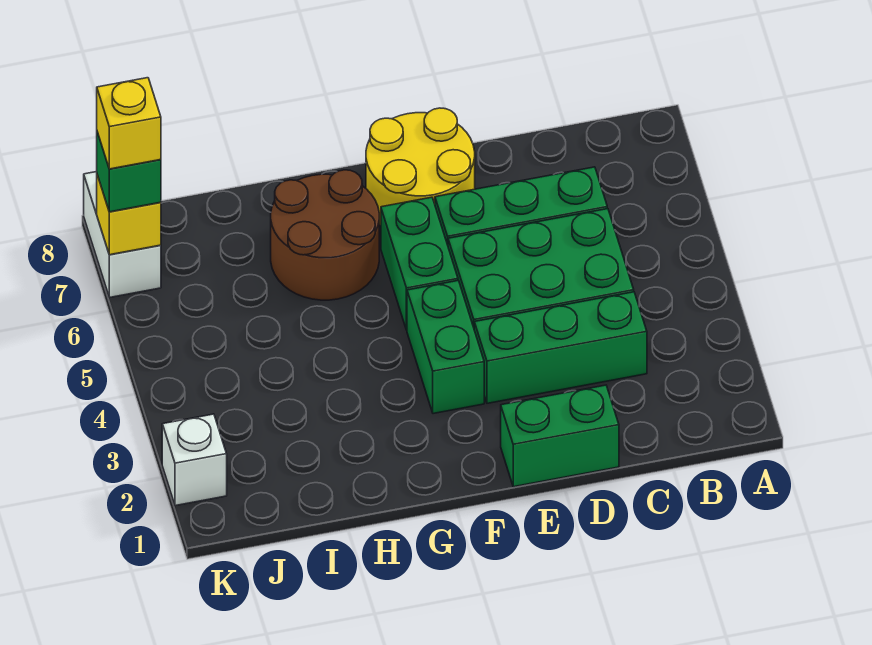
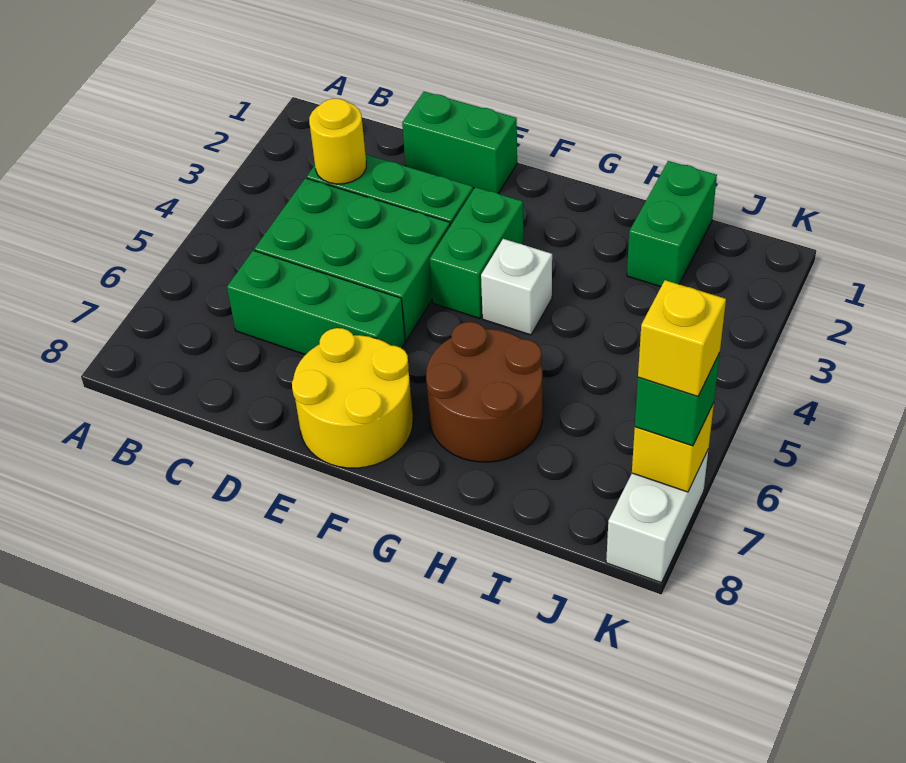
none -> yellow round brick C3 level 2
green brick F5:F6 level 1 -> green brick I1:I2 level 1
white brick K2 level 1 -> white brick G4 level 1

